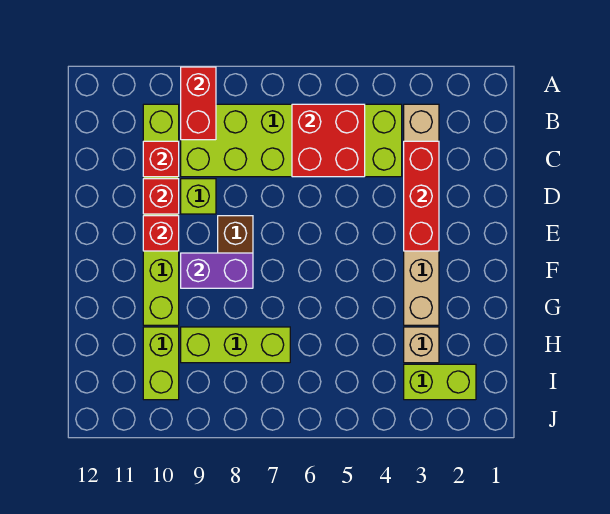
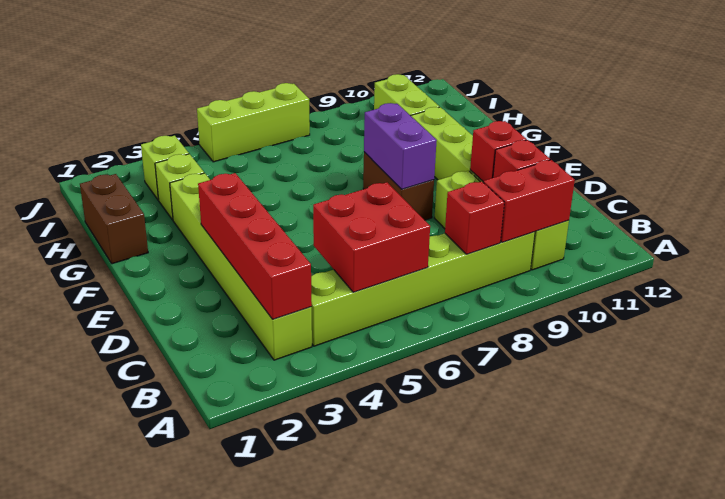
red brick A9:B9 level 2 -> red brick B9:B10 level 2
tan brick B3:G3 level 1 -> lime brick B3:G3 level 1
lime brick B4:C9 level 1 -> lime brick B4:B9 level 1
red brick C3:E3 level 2 -> red brick B3:E3 level 2
red brick E10 level 2 -> red brick B8 level 2
purple brick F8:F9 level 2 -> purple brick E8:F8 level 2
none -> brown brick G1:H1 level 1
tan brick H3 level 1 -> lime brick H3 level 1
lime brick H7:H9 level 1 -> lime brick J5:J7 level 1
lime brick I2:I3 level 1 -> lime brick I3 level 1

